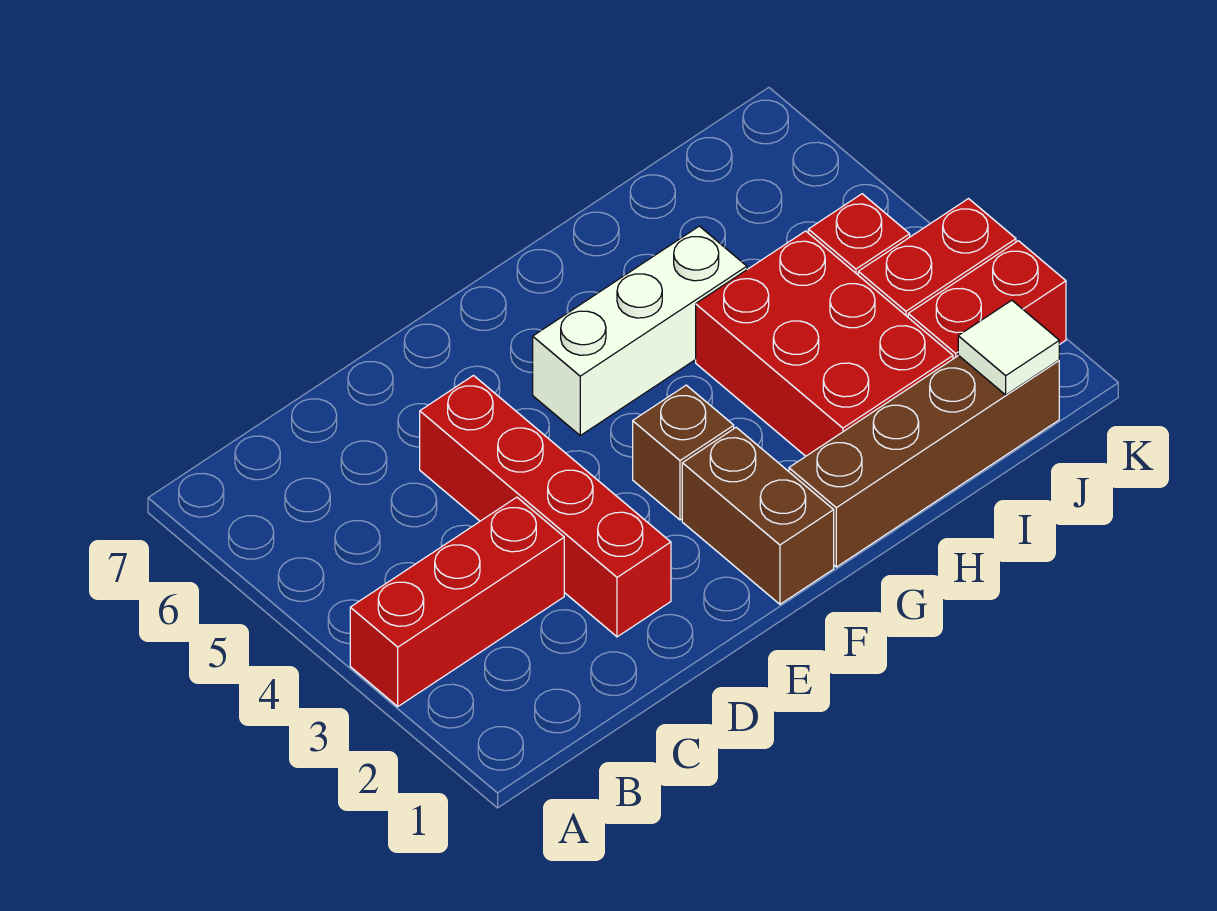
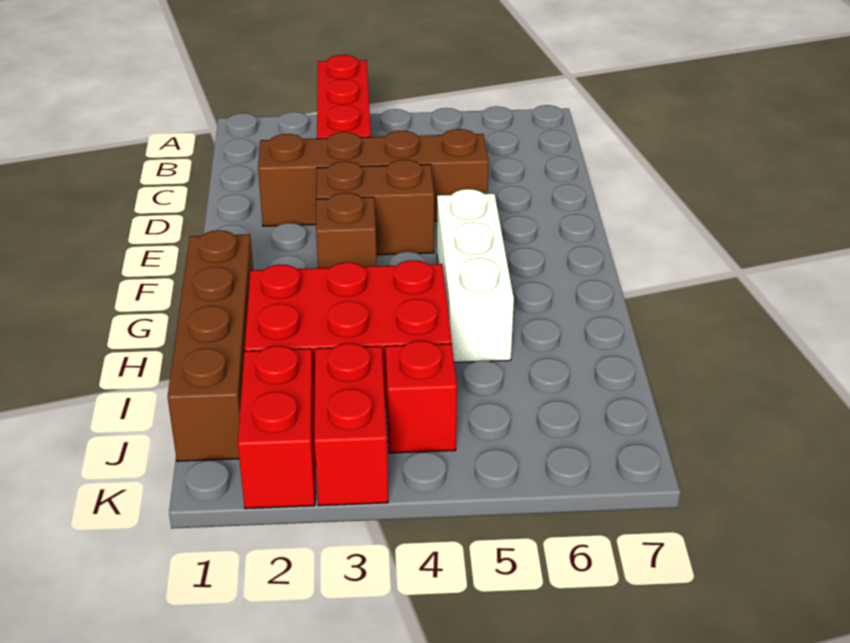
red brick D2:D5 level 1 -> brown brick D2:D5 level 1
brown brick F1:F2 level 1 -> brown brick E3:E4 level 1
white tile J1 level 2 -> none

